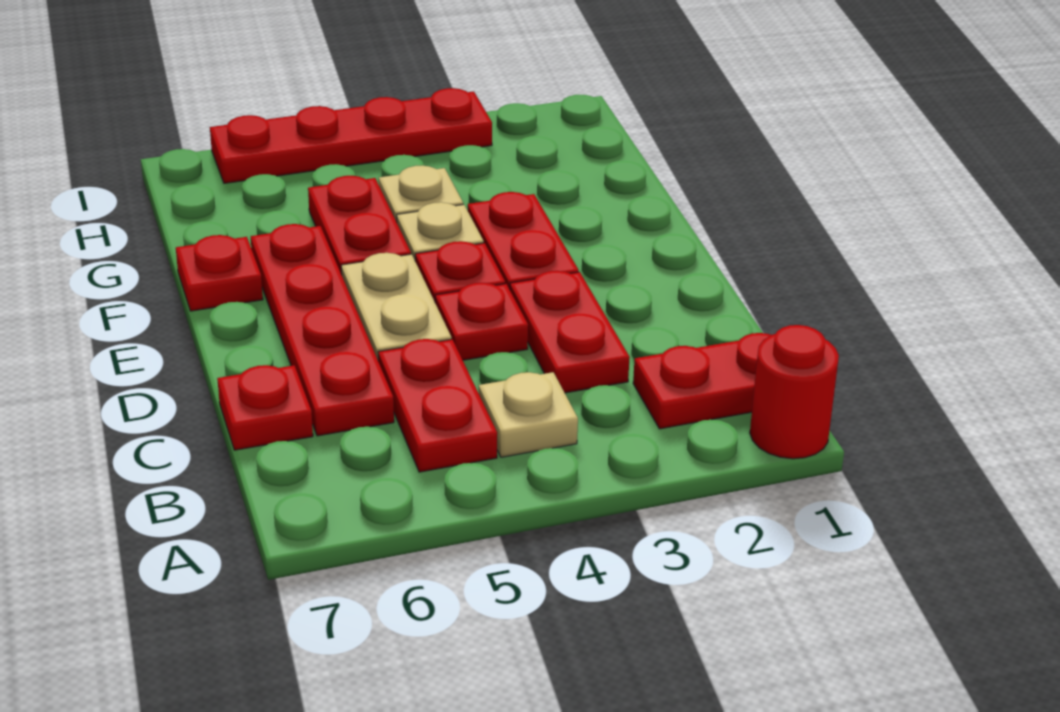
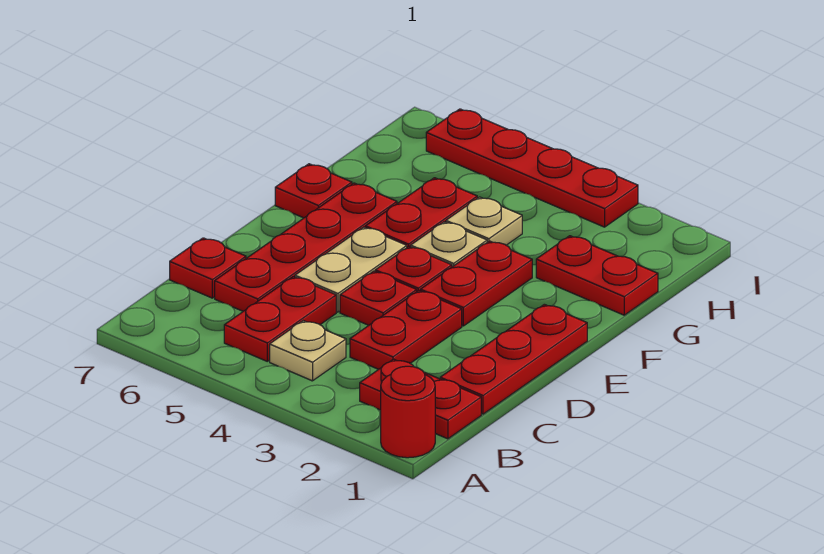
none -> red plate C1:E1 level 1
none -> red plate G1:G2 level 1

